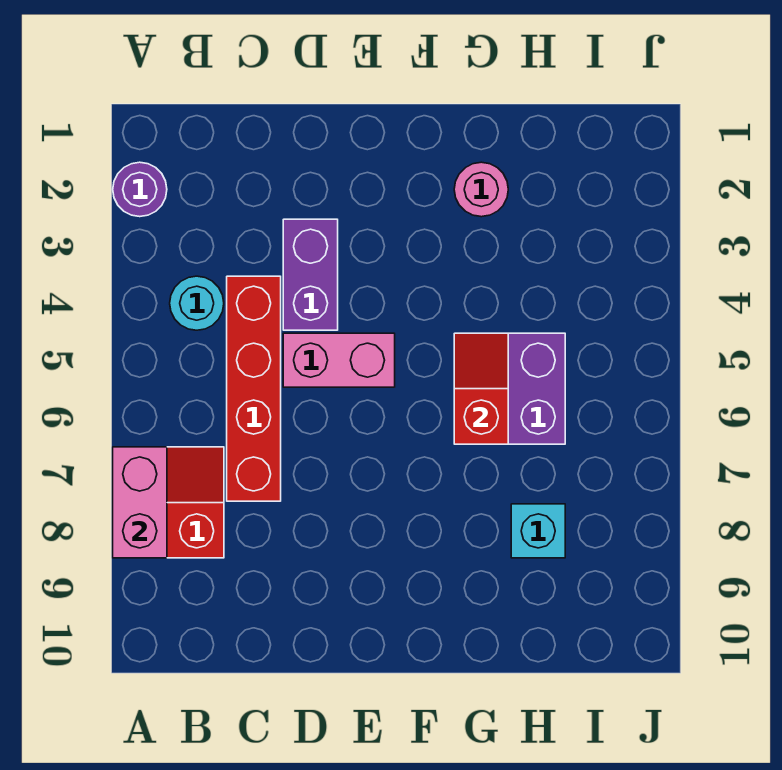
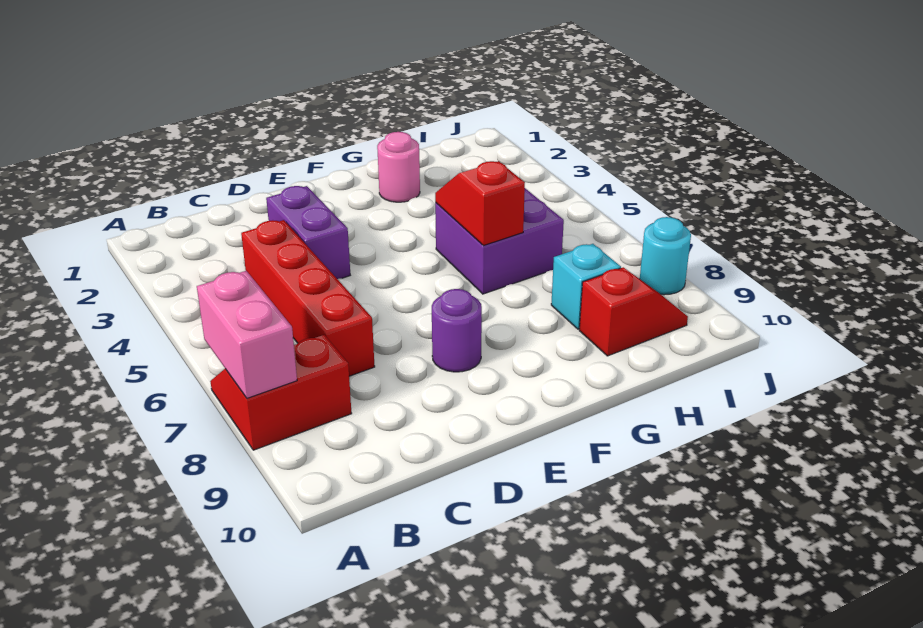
purple round brick A2 level 1 -> purple round brick E8 level 1
cyan round brick B4 level 1 -> cyan round brick J8 level 1
pink brick D5:E5 level 1 -> none
none -> red slope H9:I9 level 1 top H

